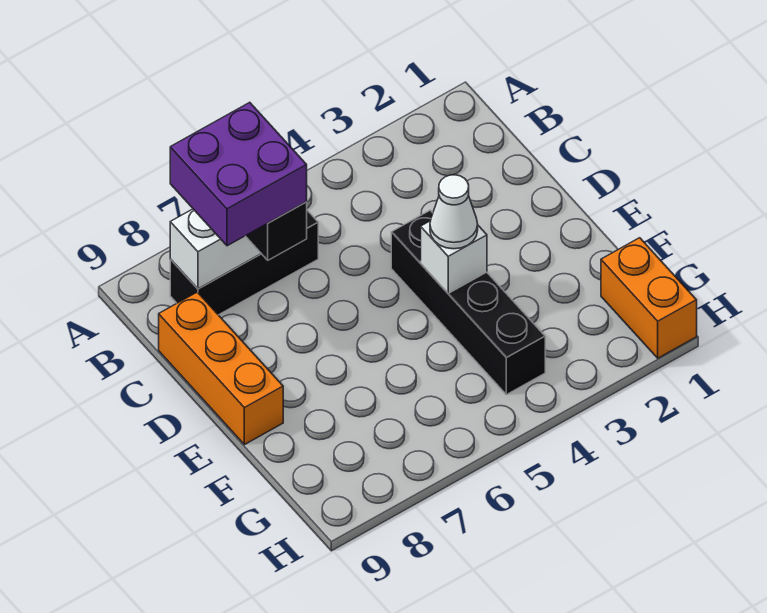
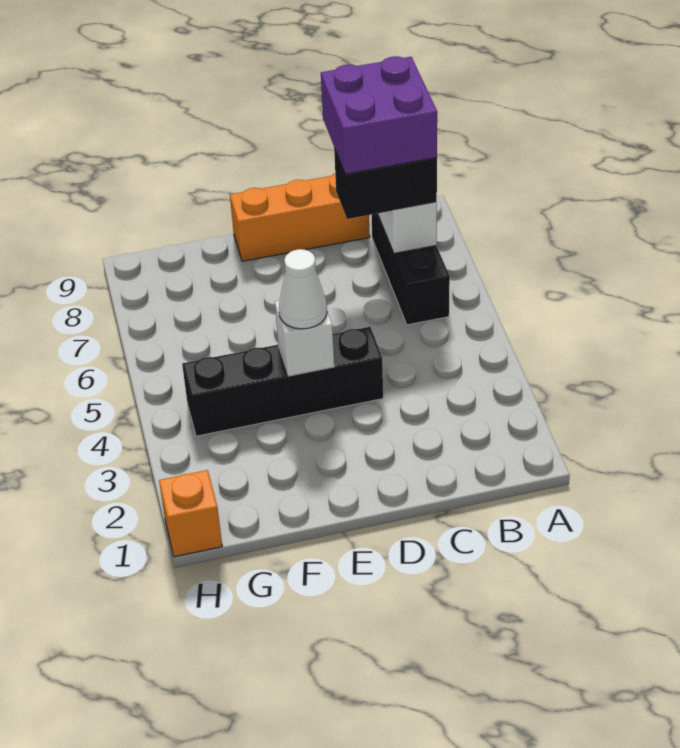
orange brick G1:H1 level 1 -> orange brick H1 level 1

